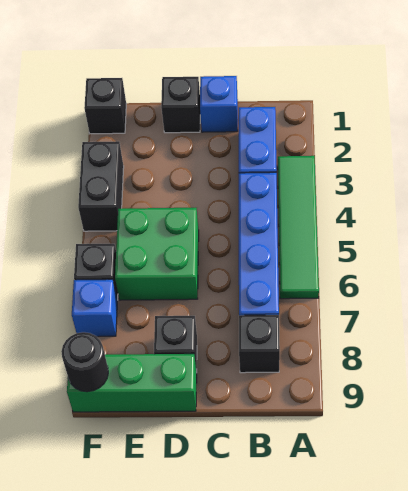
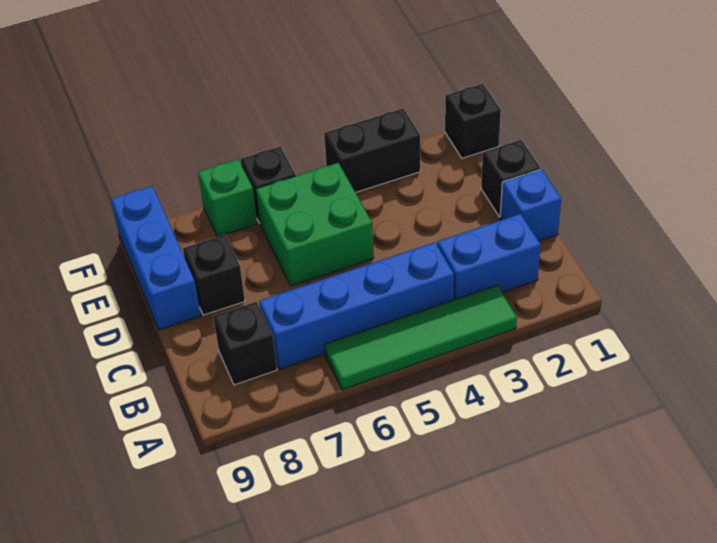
green brick D9:F9 level 1 -> blue brick D9:F9 level 1
blue brick F7 level 1 -> green brick F7 level 1
black round brick F9 level 2 -> none

